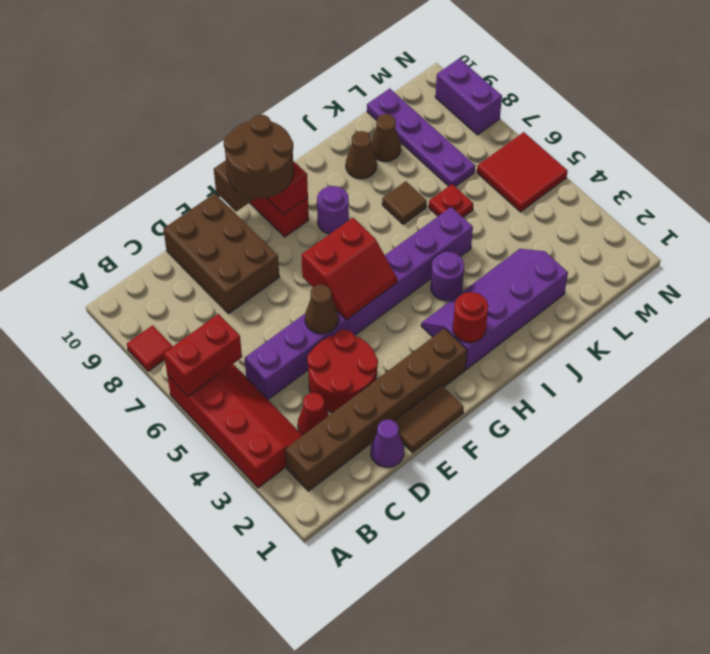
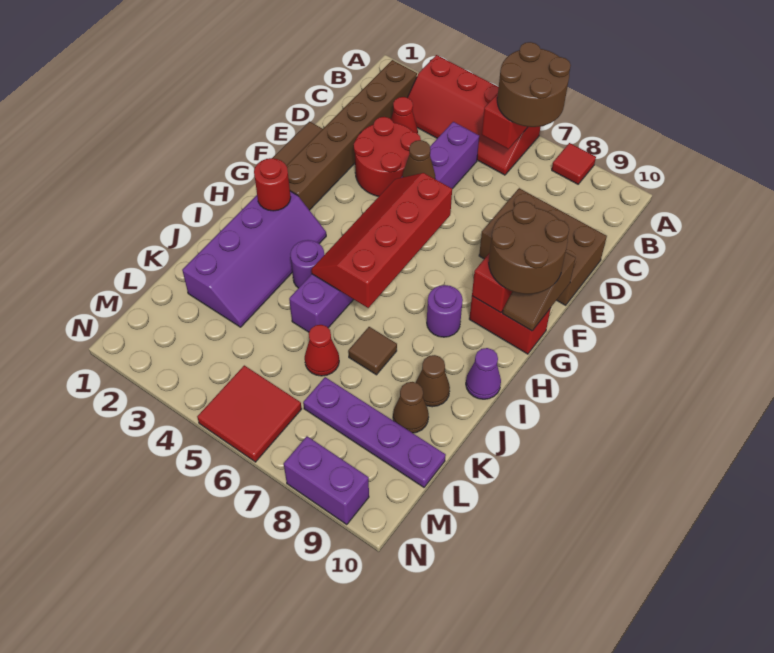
none -> brown round brick A6:B7 level 3
purple cone D1 level 1 -> purple cone I10 level 1
red slope F5:G6 level 2 top 6 -> red slope F5:I6 level 2 top 6
red plate K6 level 1 -> red cone K6 level 1

